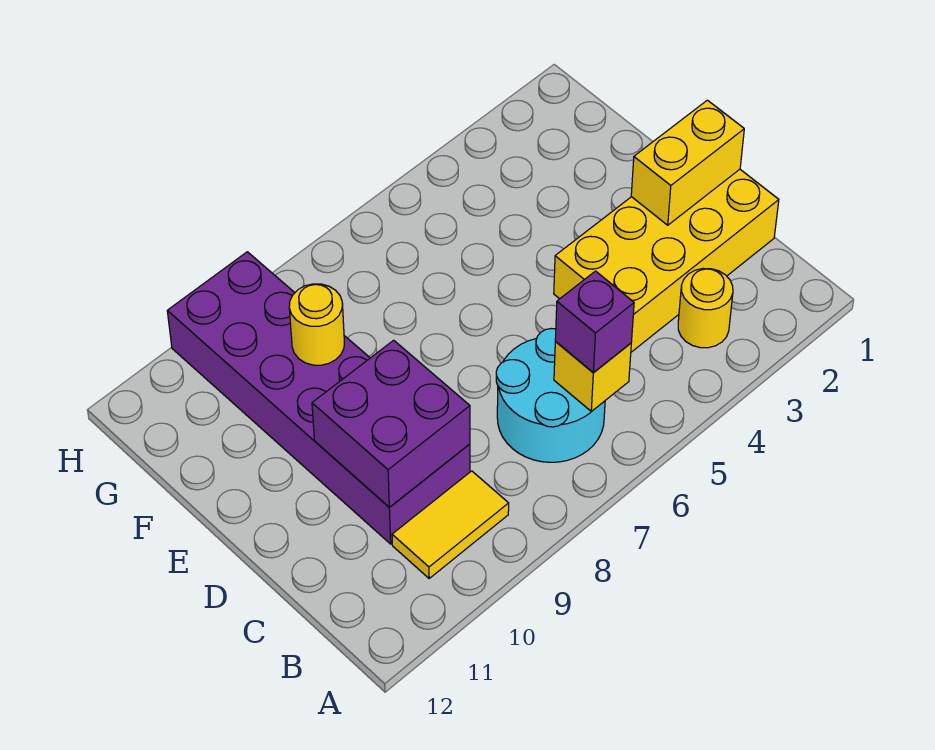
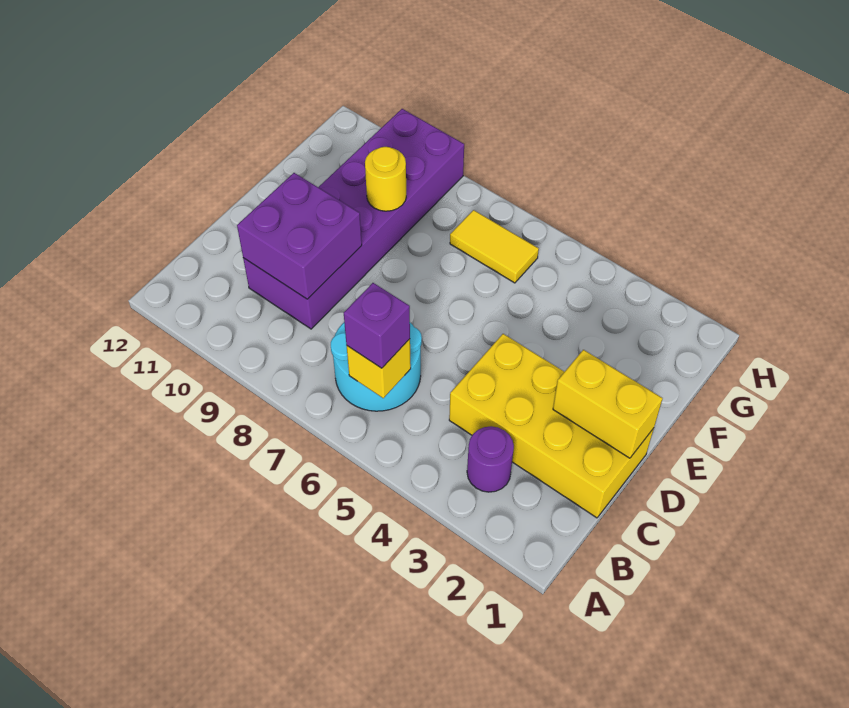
yellow round brick B3 level 1 -> purple round brick B3 level 1
yellow tile B9:B10 level 1 -> yellow tile G6:G7 level 1

